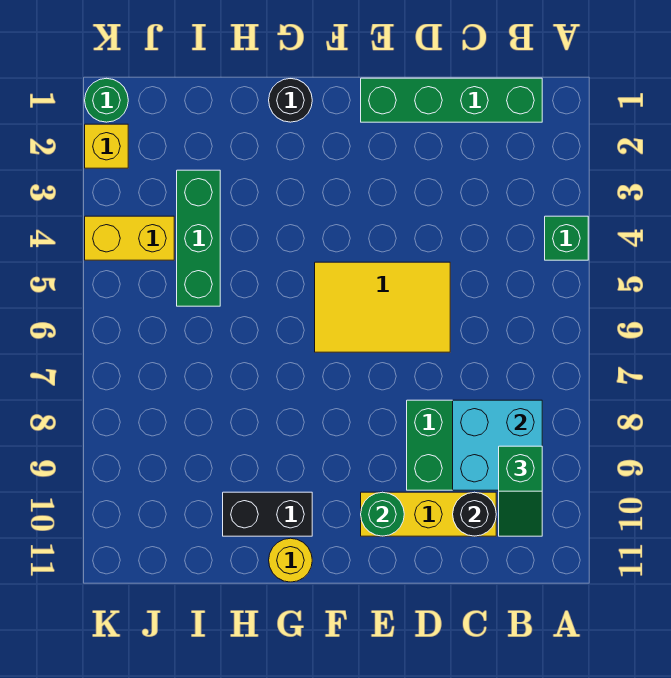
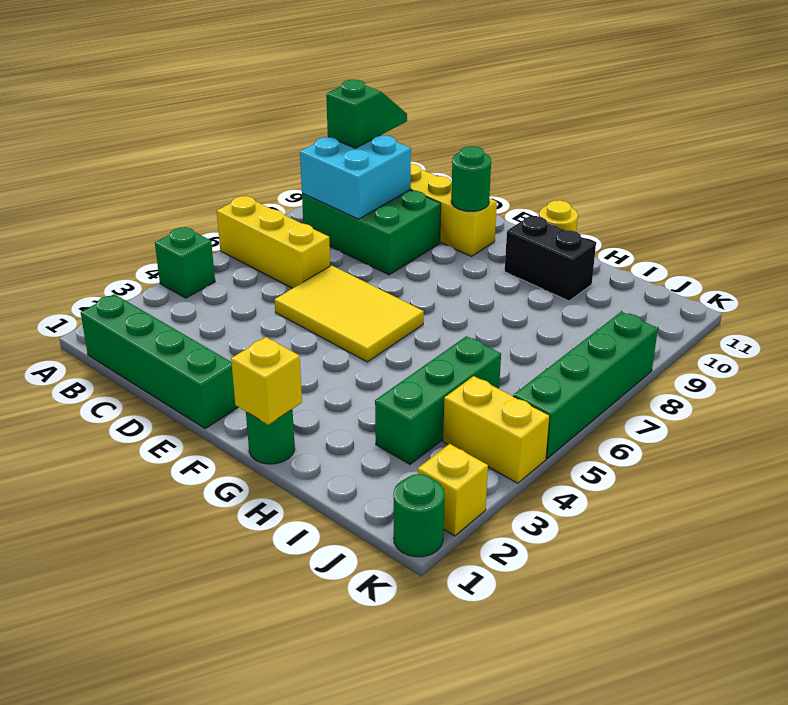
none -> yellow brick A6:C6 level 1
black round brick C10 level 2 -> none
black round brick G1 level 1 -> green round brick G1 level 1
none -> yellow brick G1 level 2
none -> green brick K5:K8 level 1

